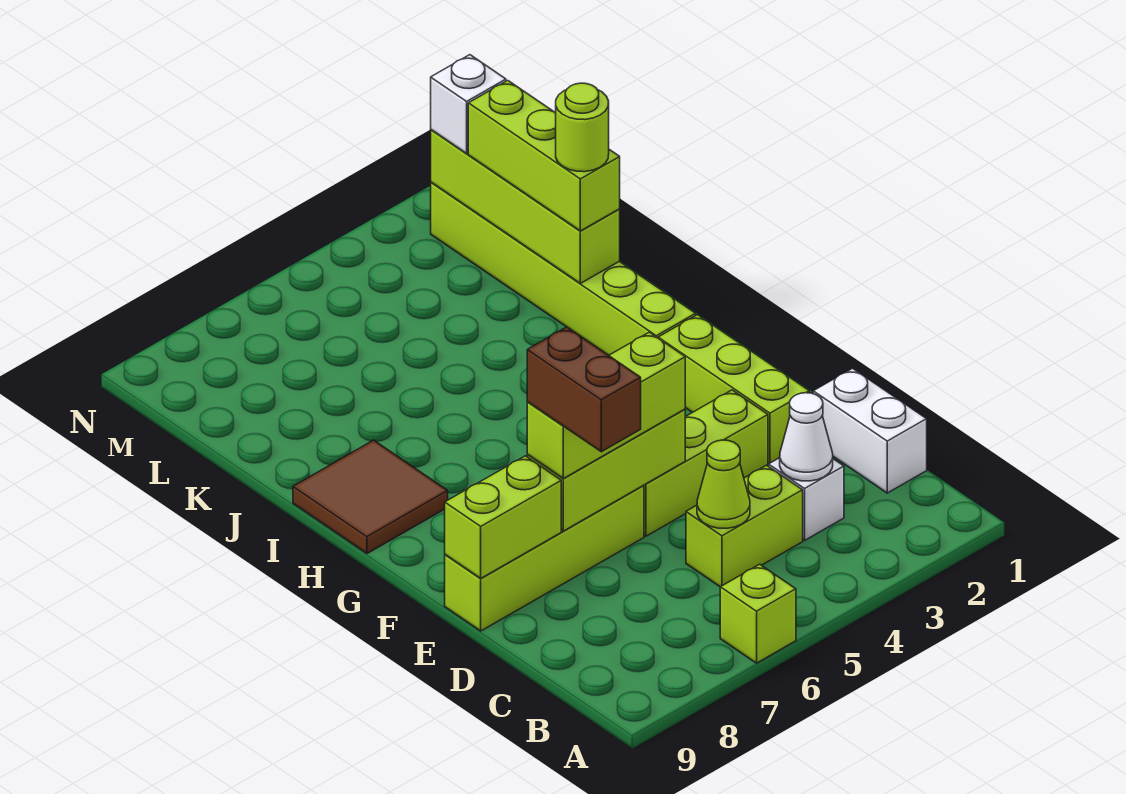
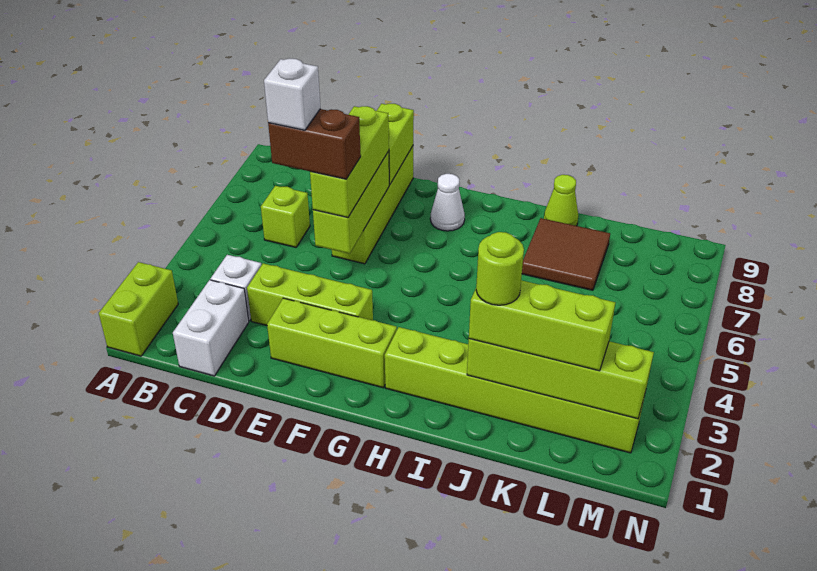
lime brick A6 level 1 -> lime brick C6 level 1
white brick C1:D1 level 1 -> white brick C1:C2 level 1
white cone C3 level 2 -> white cone G8 level 1
lime brick C4:C5 level 1 -> lime brick A1:A2 level 1
lime cone C5 level 2 -> lime cone J9 level 1
brown brick D7:E7 level 4 -> brown brick D5:E5 level 4
lime brick E3:E5 level 1 -> lime brick D3:F3 level 1
brown tile H8:I9 level 1 -> brown tile J7:K8 level 1
white brick M2 level 3 -> white brick D5 level 5

